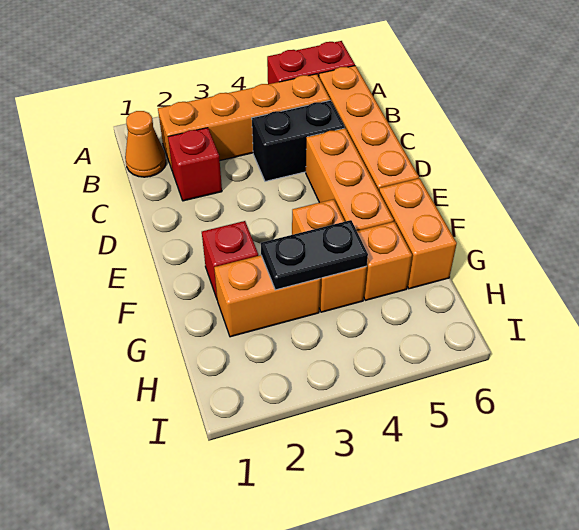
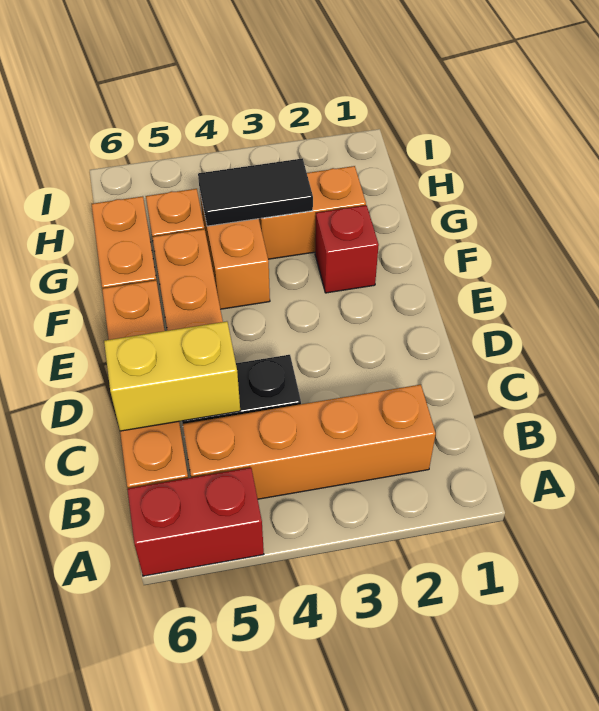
orange cone B1 level 1 -> none
red brick C2 level 1 -> none
none -> yellow brick C5:C6 level 2
black plate G3:G4 level 2 -> black tile G3:G4 level 2

